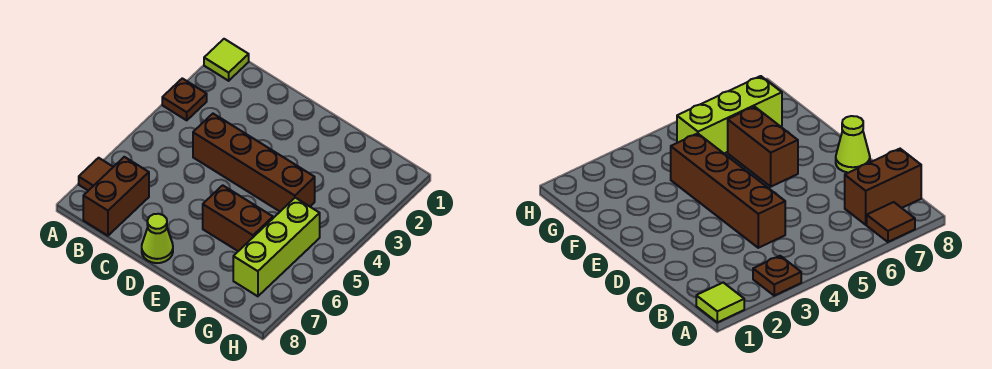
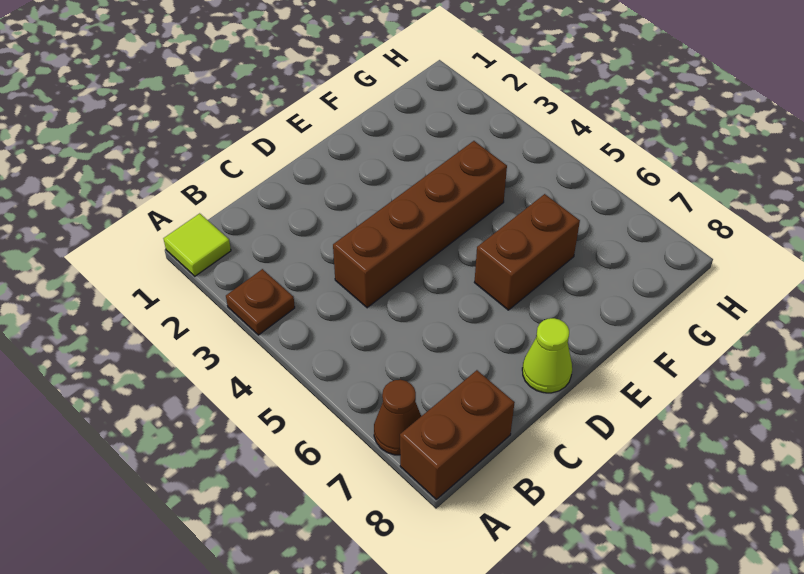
brown tile A7 level 1 -> brown cone A7 level 1
brown brick B7:B8 level 1 -> brown brick A8:B8 level 1
lime brick G5:G7 level 1 -> none

